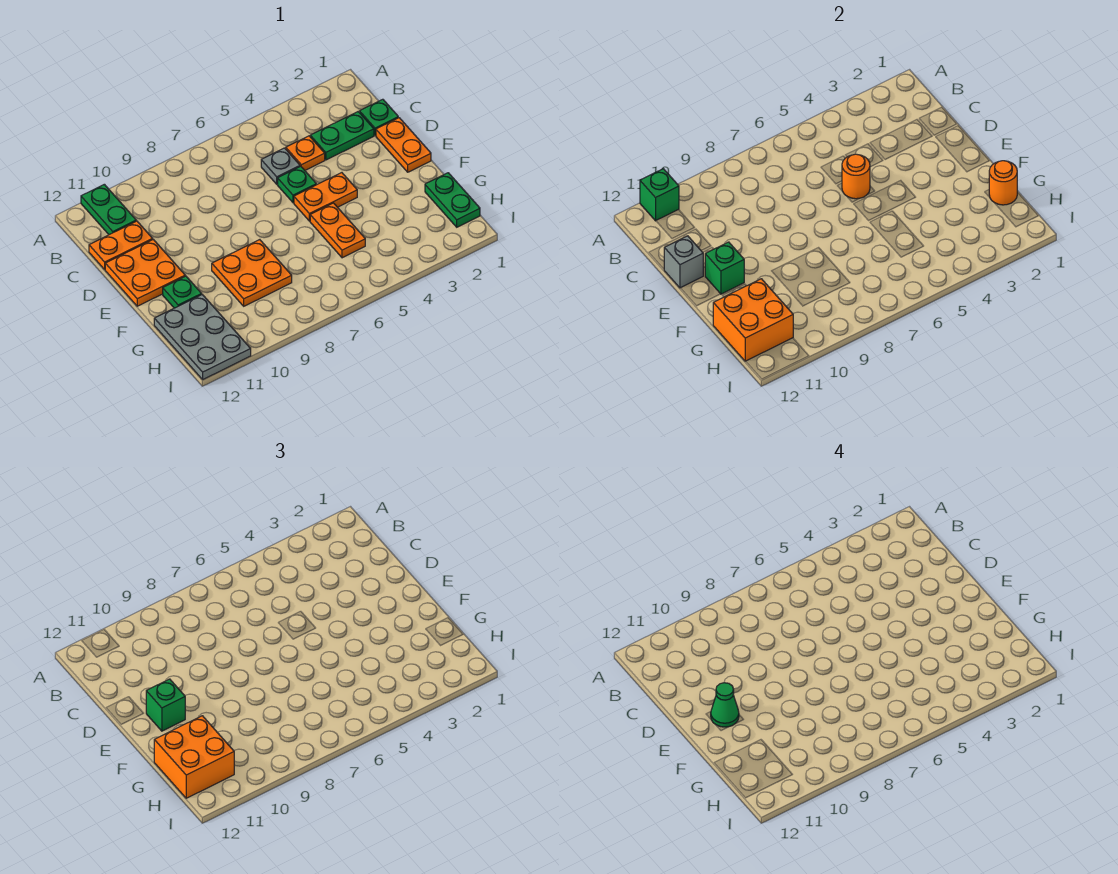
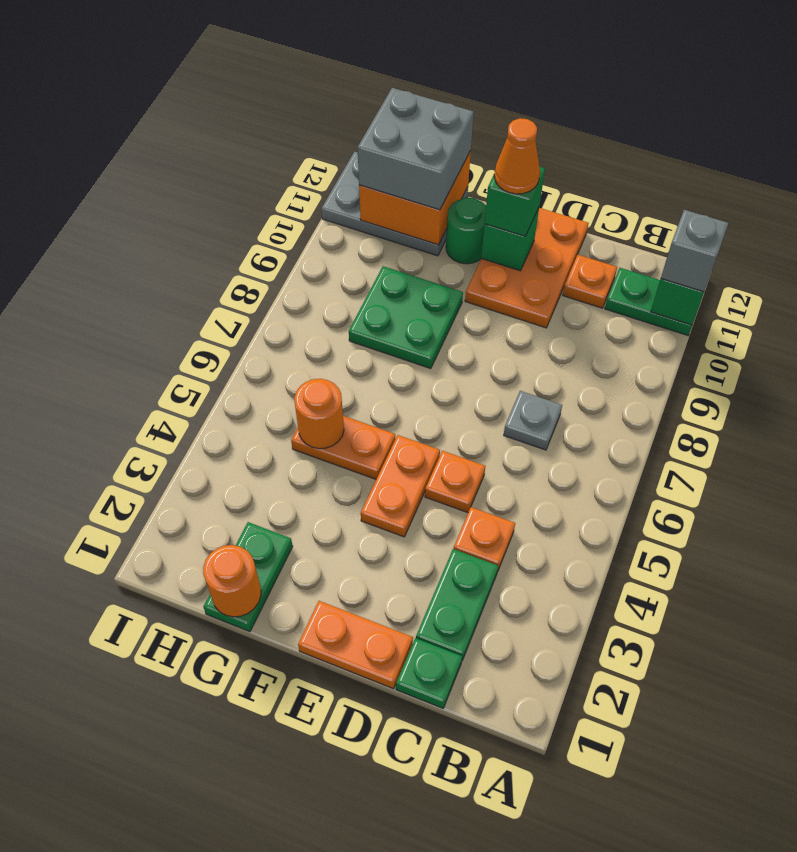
grey plate C5 level 1 -> grey plate C7 level 1
orange plate C11:C12 level 1 -> orange plate C11 level 1
green plate D5 level 1 -> orange plate D5 level 1
orange round brick D5 level 2 -> orange round brick G5 level 2
orange plate D11:E12 level 1 -> orange plate D10:E12 level 1
grey brick D12 level 2 -> grey brick A11 level 3
green cone E11 level 4 -> orange cone E11 level 4
orange plate F8:G9 level 1 -> green plate F8:G9 level 1
green plate F11 level 1 -> green round brick F11 level 1
green plate G1:H1 level 1 -> green plate G1:G2 level 1
orange brick G11:H12 level 3 -> grey brick G11:H12 level 3

